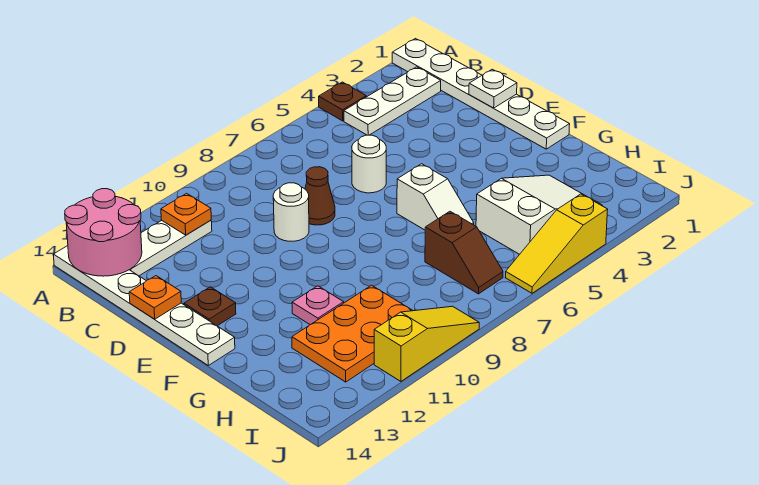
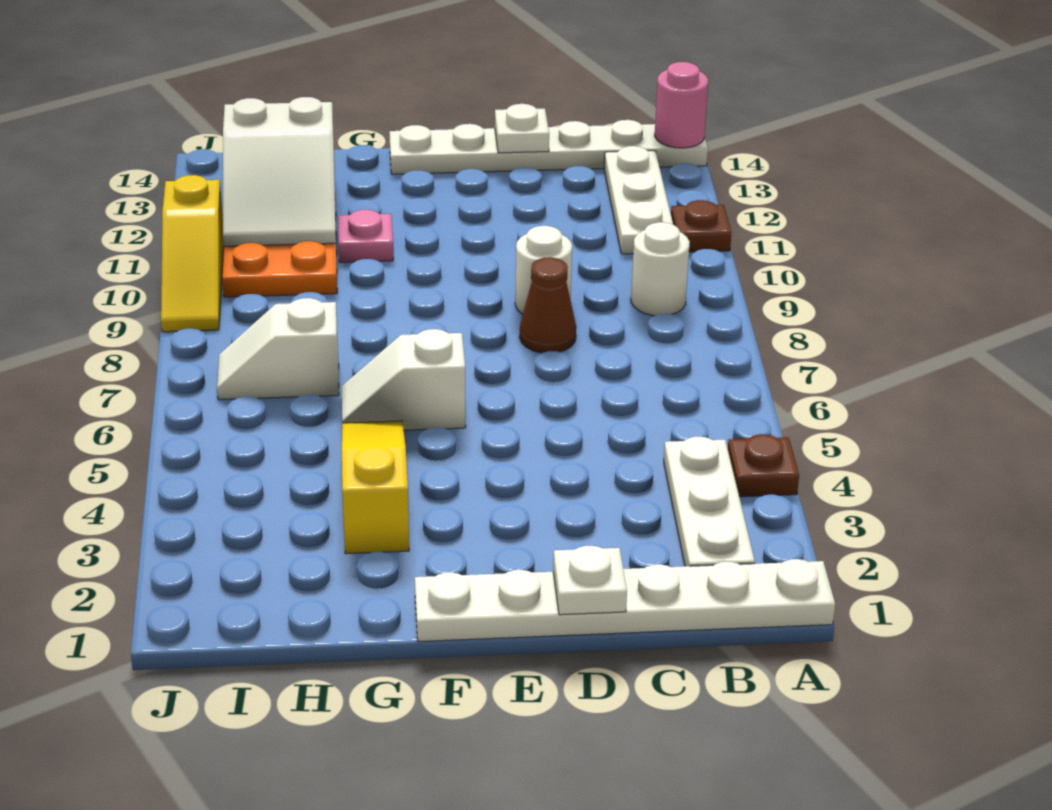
pink round brick A13:B14 level 2 -> pink round brick A14 level 2
orange plate B11 level 2 -> none
white round brick D6 level 1 -> white round brick B9 level 1
orange plate D14 level 2 -> white plate D14 level 2
brown plate E13 level 1 -> brown plate A11 level 1
white slope H3:I5 level 1 top 5 -> white slope H11:I13 level 2 top 13
brown slope H7:I7 level 1 top H -> white slope H7:I7 level 1 top H
yellow slope J4:J6 level 1 top 4 -> yellow slope G3:G5 level 1 top 3

